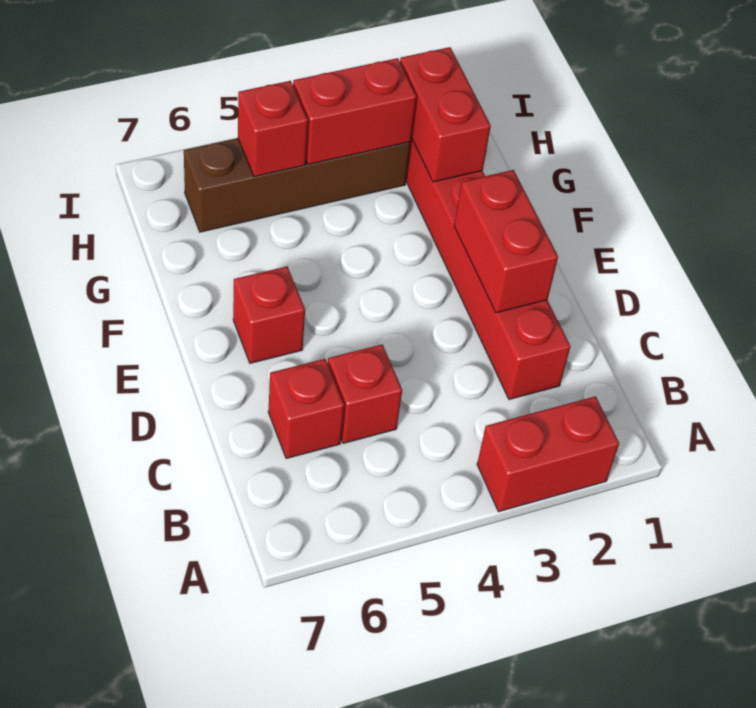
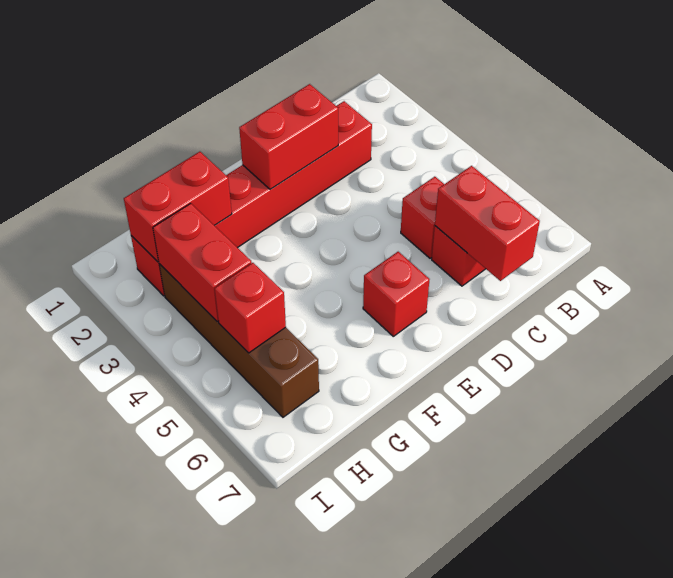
red brick A2:A3 level 1 -> red brick C6:C7 level 2

